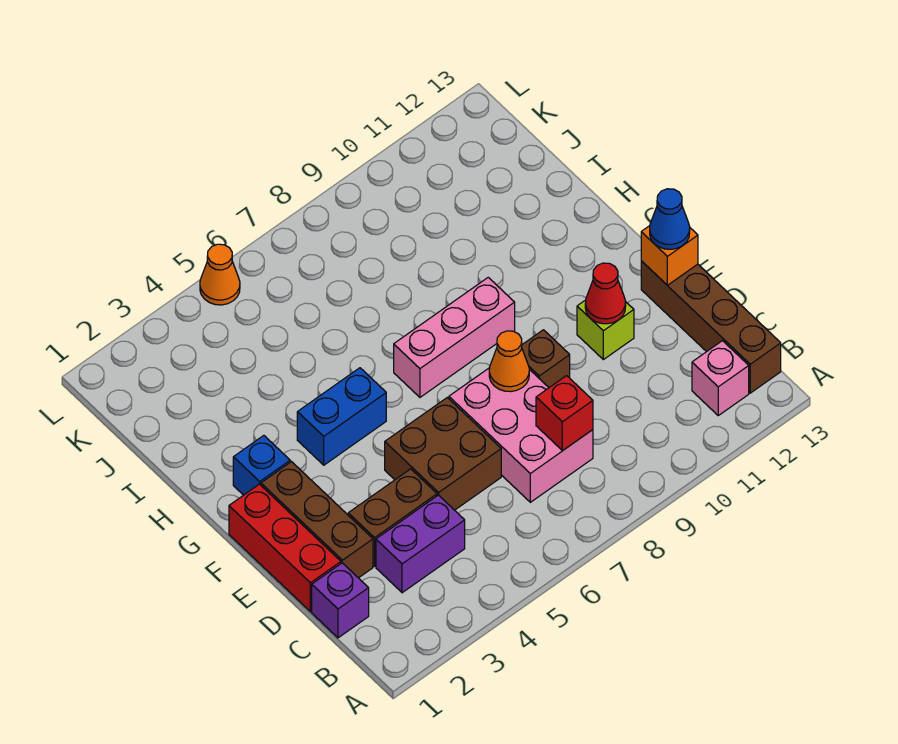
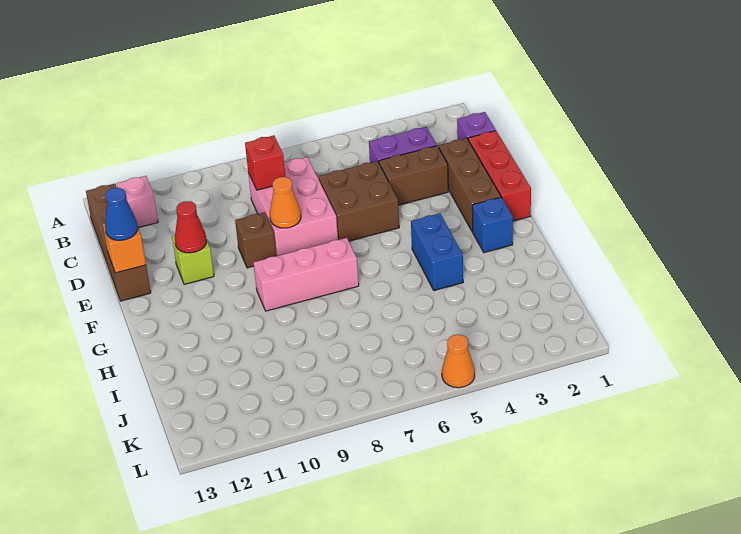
blue brick G4:G5 level 1 -> blue brick G4:H4 level 1

